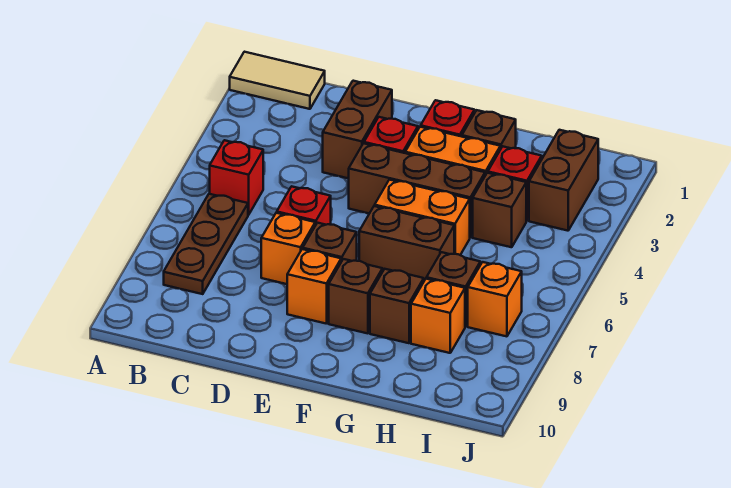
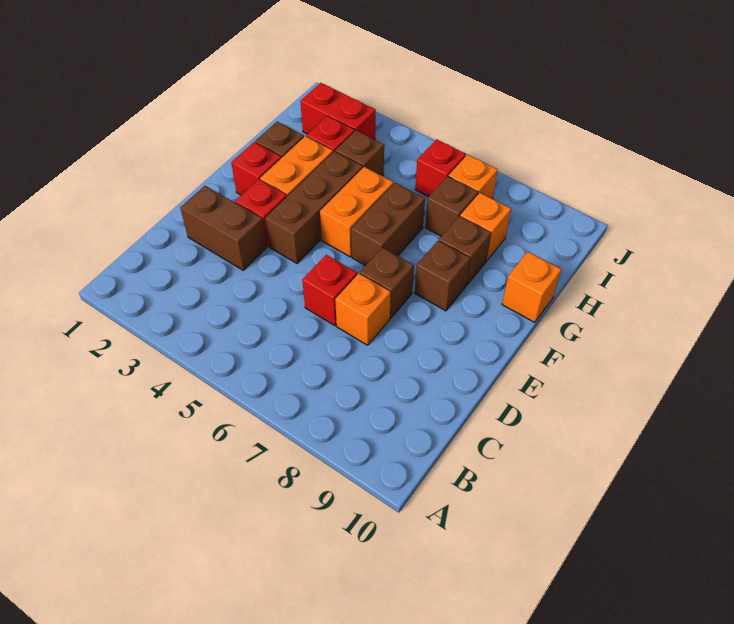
tan tile A1:B1 level 1 -> none
red brick B5 level 1 -> red brick I6 level 1
brown plate B6:B8 level 1 -> none
orange brick E8 level 1 -> orange brick G10 level 1
brown brick I2:I3 level 1 -> red brick I2:I3 level 1

